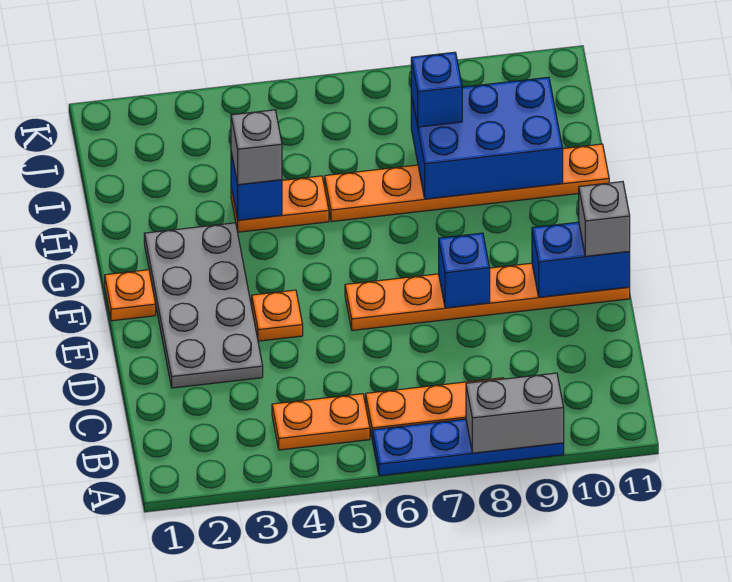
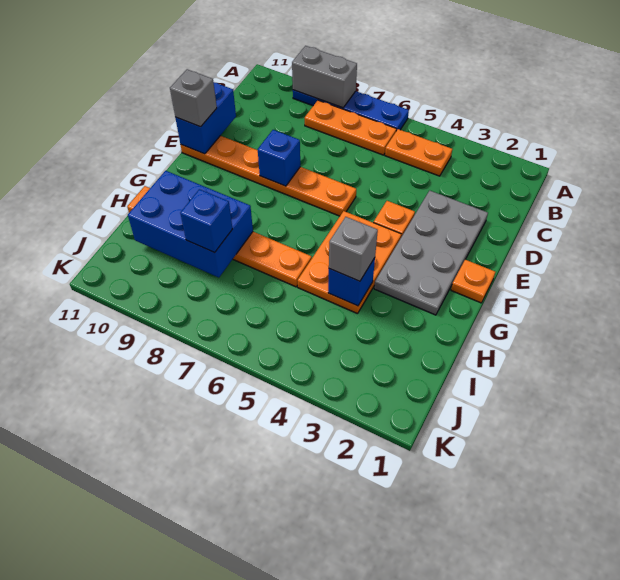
blue brick E10:E11 level 2 -> blue brick D11:E11 level 2
orange plate H4:H5 level 1 -> orange plate F4:H5 level 1

